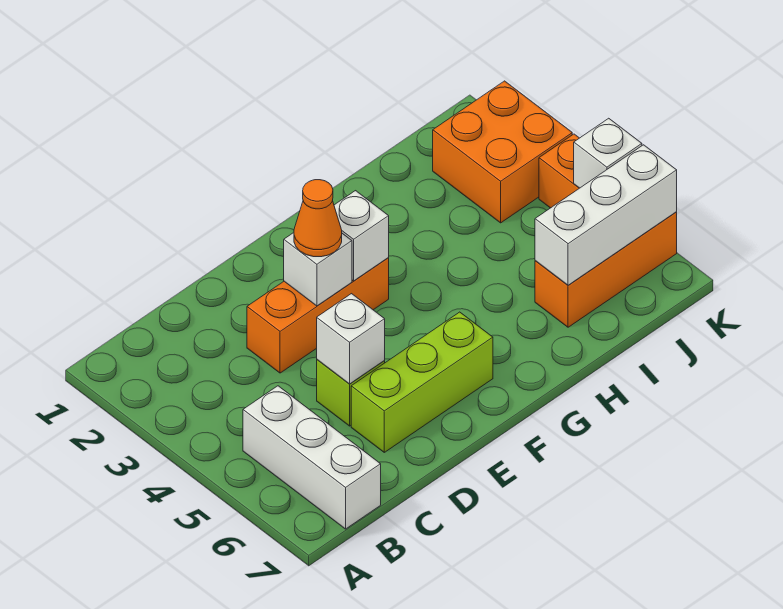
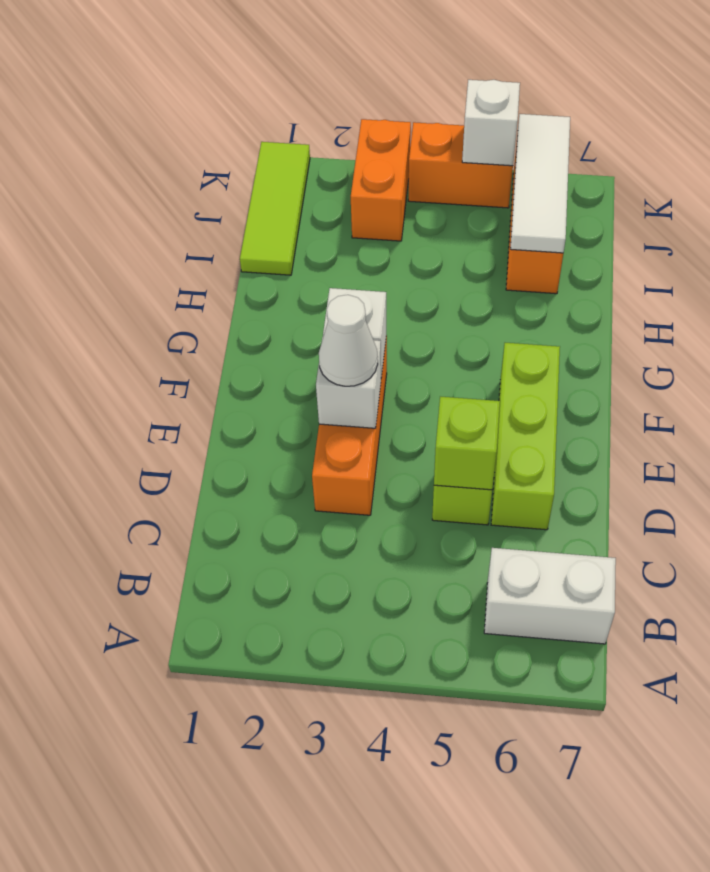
white brick B5:B7 level 1 -> white brick B6:B7 level 1
white brick D5 level 2 -> lime brick D5 level 2
orange cone E3 level 3 -> white cone E3 level 3
none -> lime tile I1:K1 level 1
white brick I6:K6 level 2 -> white tile I6:K6 level 2
orange brick J2:K3 level 1 -> orange brick J3:K3 level 1

